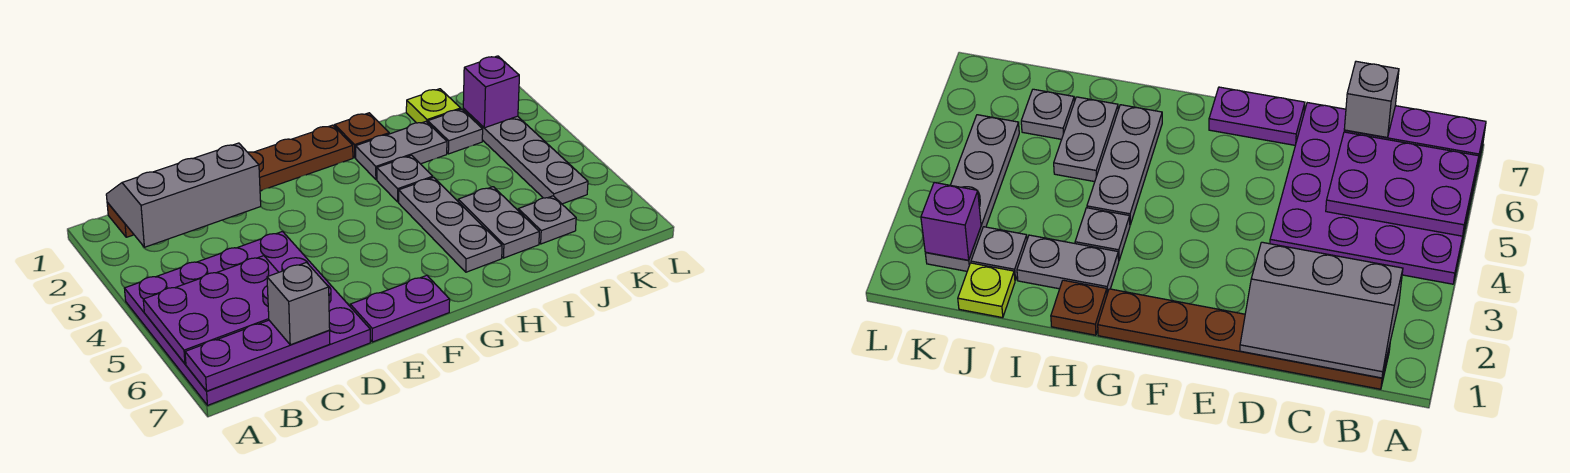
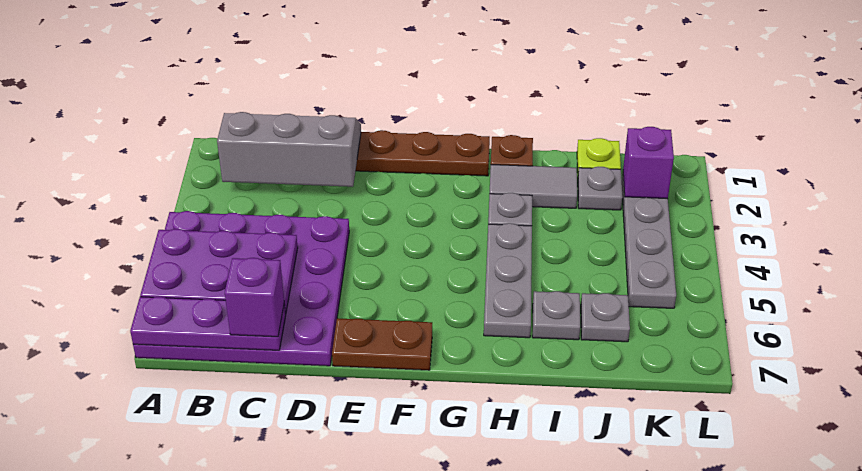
grey brick C7 level 3 -> purple brick C7 level 3
purple plate E7:F7 level 1 -> brown plate E7:F7 level 1
grey plate H2:I2 level 1 -> grey tile H2:I2 level 1
grey plate I5:I6 level 1 -> grey plate I6 level 1

